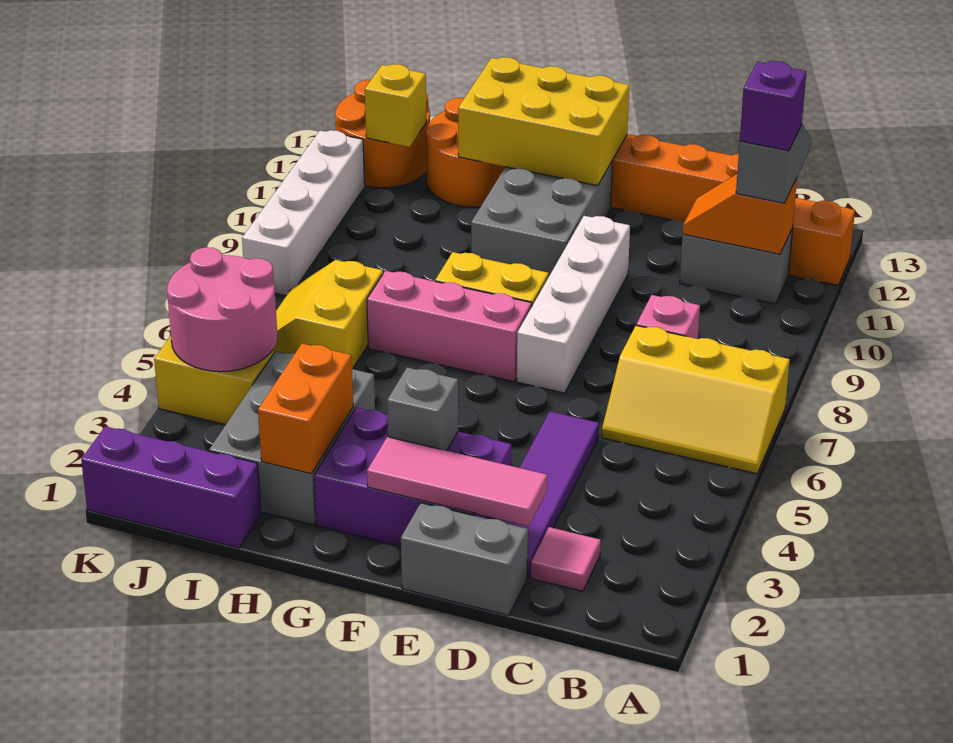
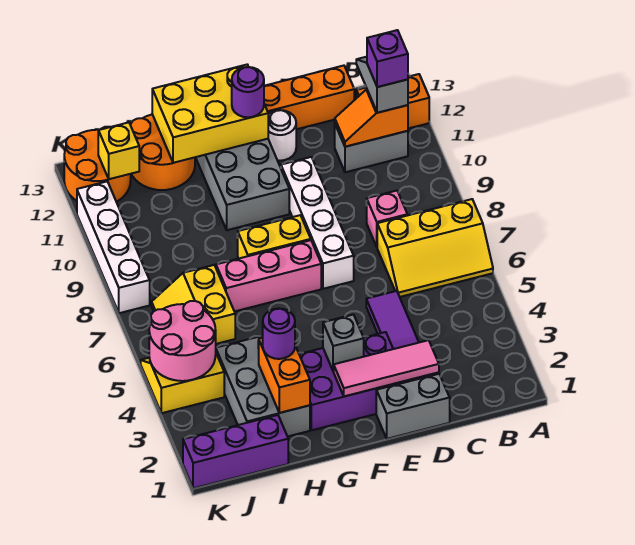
pink tile C2 level 1 -> none
none -> white round brick E12 level 1
none -> purple round brick F12 level 3
none -> purple round brick H3 level 3

